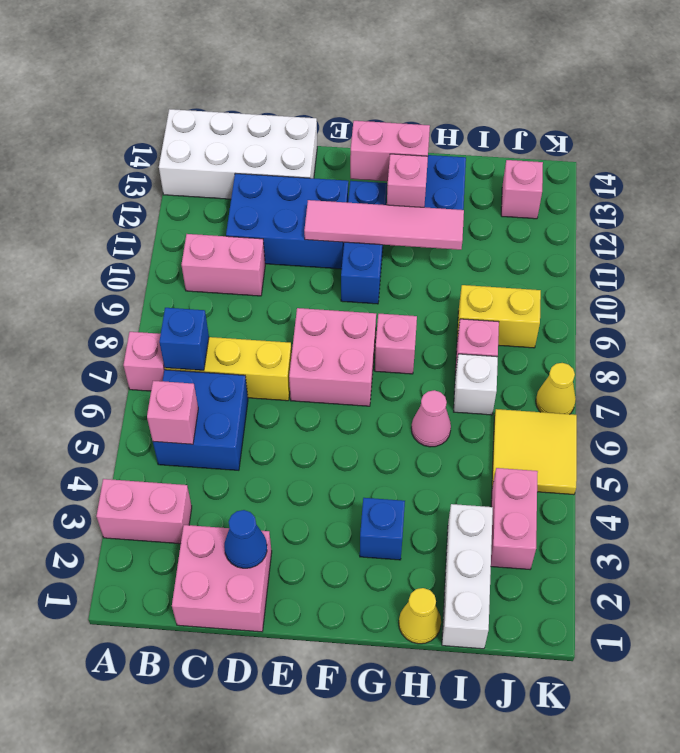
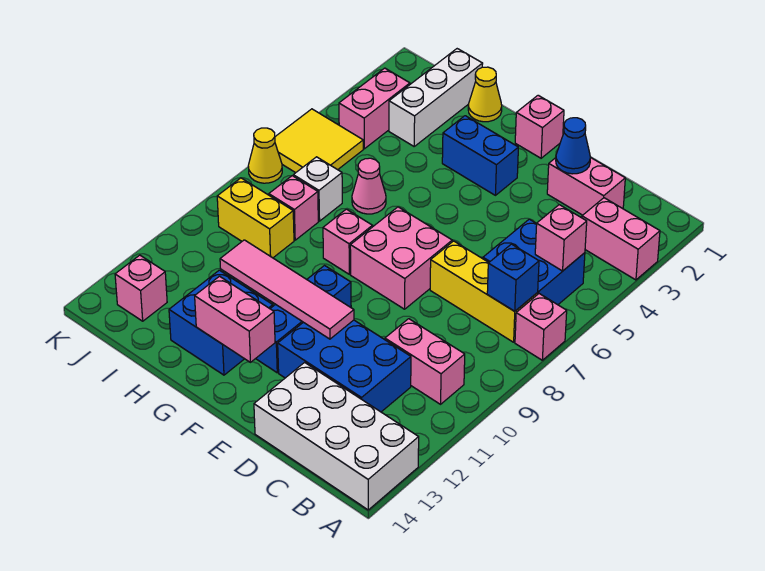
pink brick C1:D2 level 1 -> pink brick C2:D2 level 1
blue brick G3 level 1 -> blue brick F3:G3 level 1
pink brick G12 level 2 -> pink brick F1 level 1

